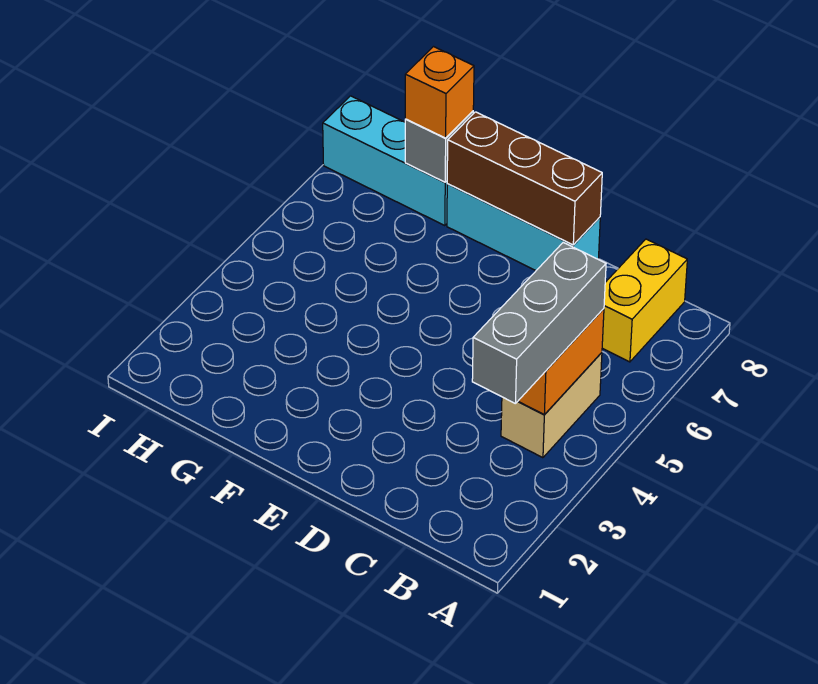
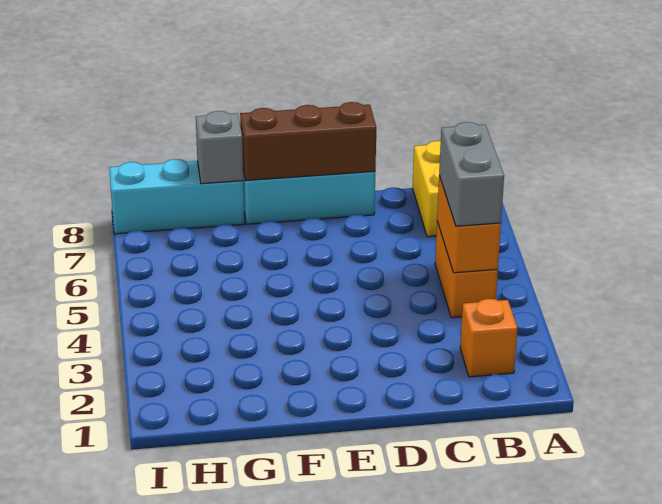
grey brick B3:B5 level 3 -> grey brick B4:B5 level 3
tan brick B4:B5 level 1 -> orange brick B4:B5 level 1
orange brick G8 level 3 -> orange brick B2 level 1

